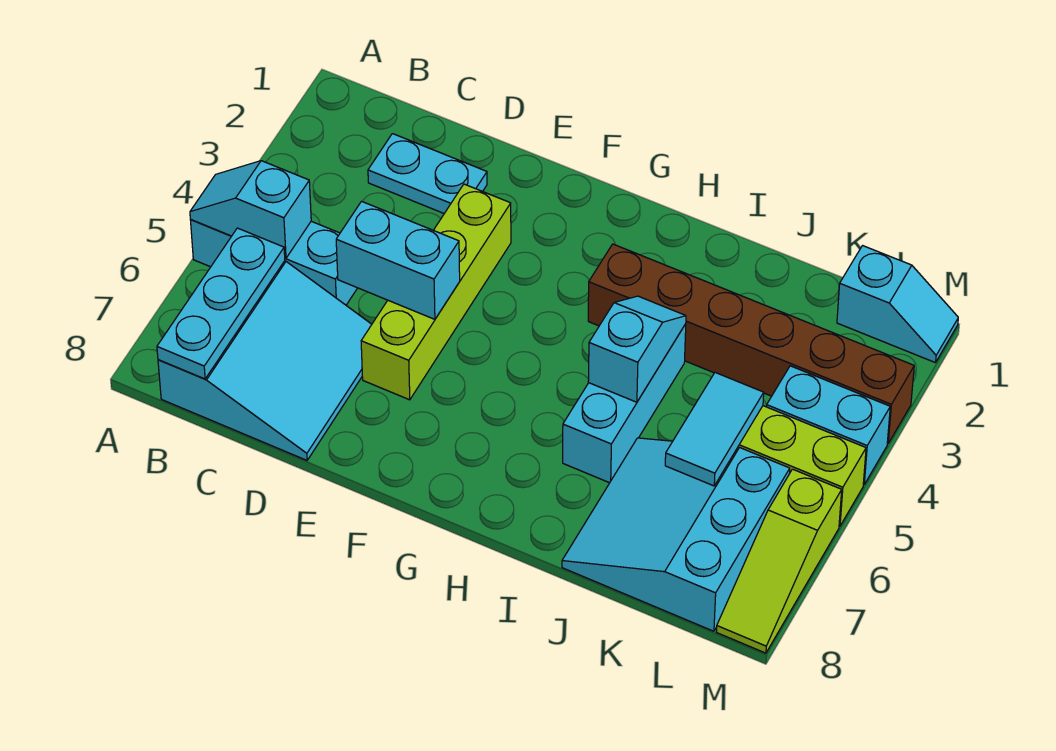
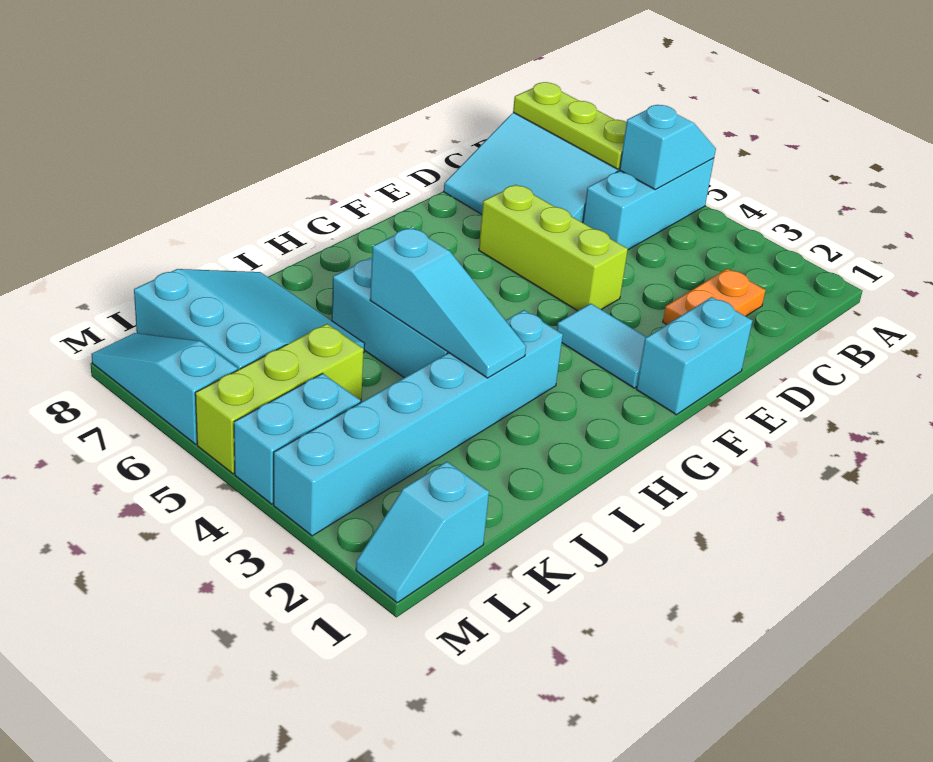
cyan plate B6:B8 level 2 -> lime plate B6:B8 level 2
cyan plate C2:D2 level 1 -> orange plate C2:D2 level 1
cyan brick D5:E5 level 2 -> cyan brick E1:F1 level 1
lime brick E3:E6 level 1 -> lime brick E4:E6 level 1
brown brick H3:M3 level 1 -> cyan brick H3:M3 level 1
cyan slope I4:I5 level 2 top 5 -> cyan slope I3:I5 level 2 top 5
cyan tile K5:K6 level 2 -> cyan tile F2:F3 level 1
lime slope M6:M8 level 1 top 6 -> cyan slope M6:M8 level 1 top 6

